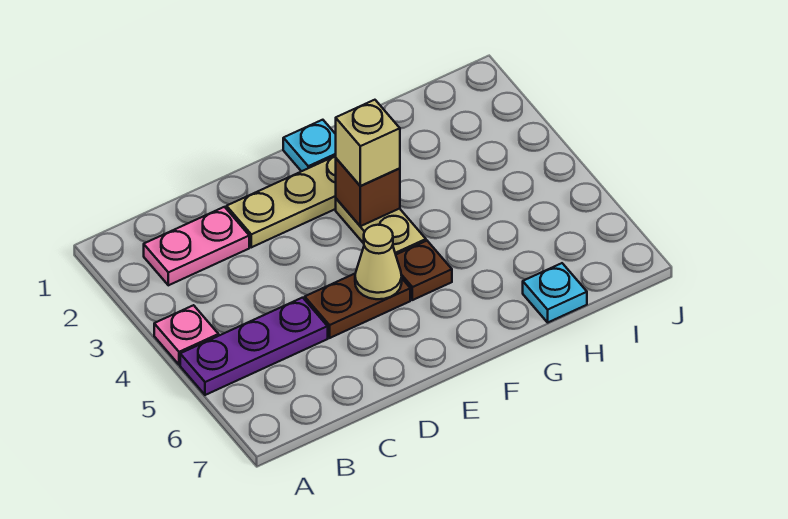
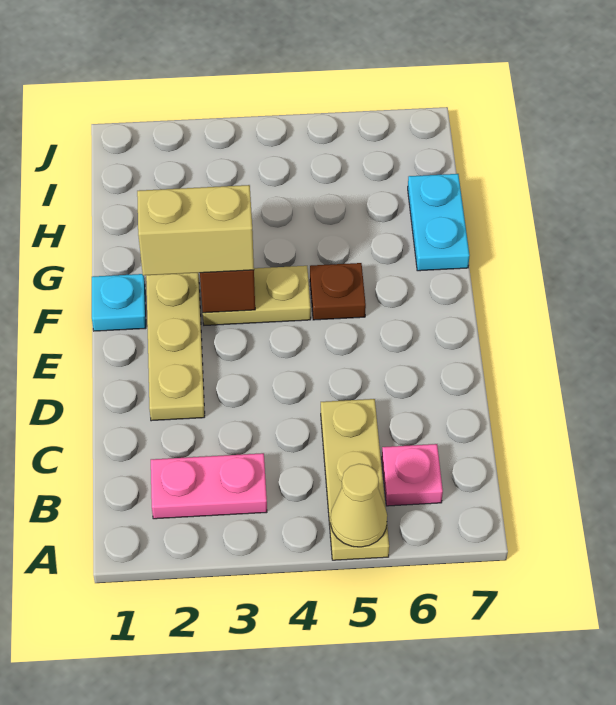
pink plate A4 level 1 -> pink plate B6 level 1
purple plate A5:C5 level 1 -> tan plate A5:C5 level 1
pink plate B2:C2 level 1 -> pink plate B2:B3 level 1
brown plate D5:E5 level 1 -> none
tan cone E5 level 2 -> tan cone A5 level 2
tan brick F3 level 3 -> tan brick F2:F3 level 3
cyan plate H7 level 1 -> cyan plate G7:H7 level 1

